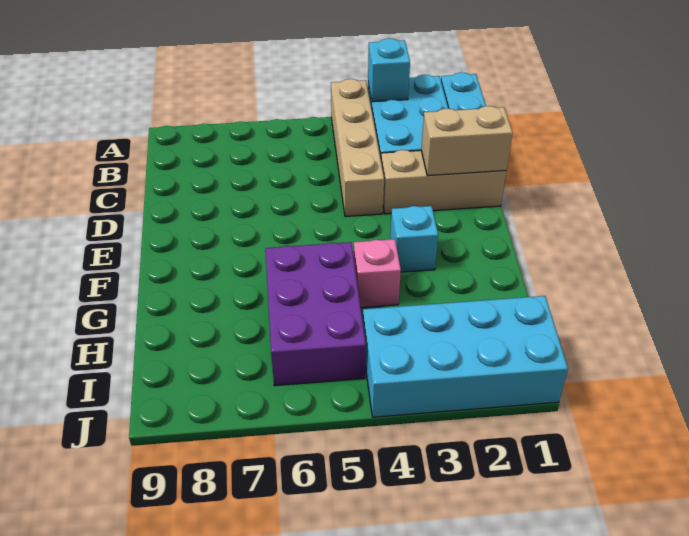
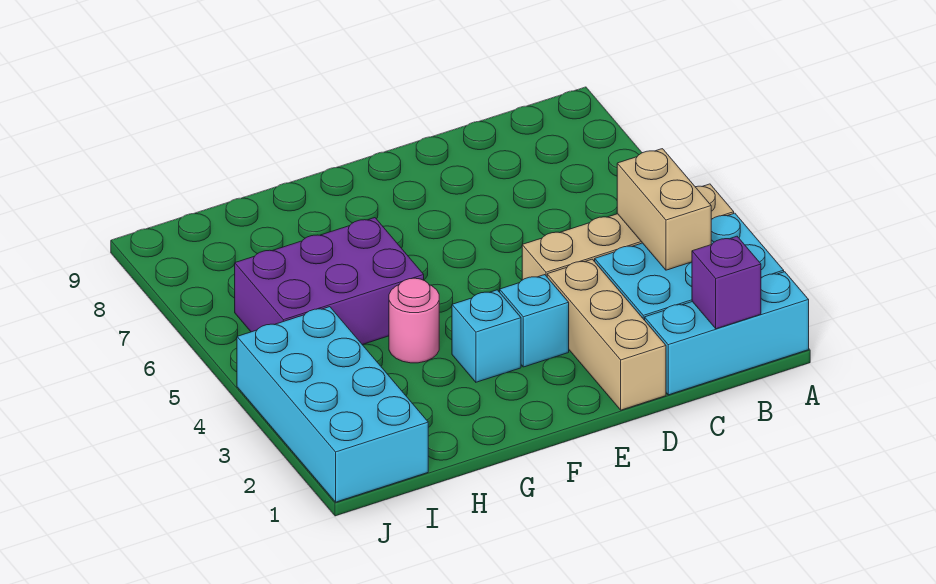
cyan brick A3 level 2 -> cyan brick E3 level 1
none -> purple brick B1 level 2
tan brick D1:D2 level 2 -> tan brick B3:B4 level 2
pink brick G4 level 1 -> pink round brick G4 level 1

